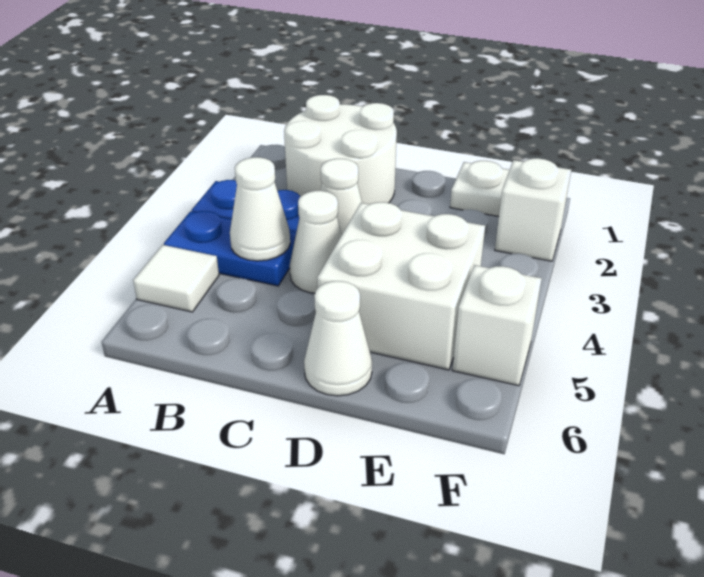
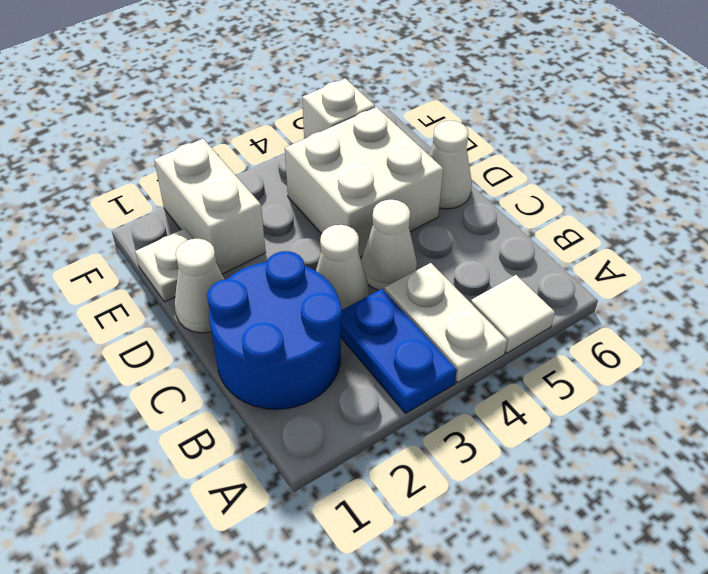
blue plate A4:B4 level 1 -> white plate A4:B4 level 1
white round brick B1:C2 level 1 -> blue round brick B1:C2 level 1
white cone B4 level 2 -> white cone D1 level 1
white brick F2 level 1 -> white brick E2:F2 level 1

